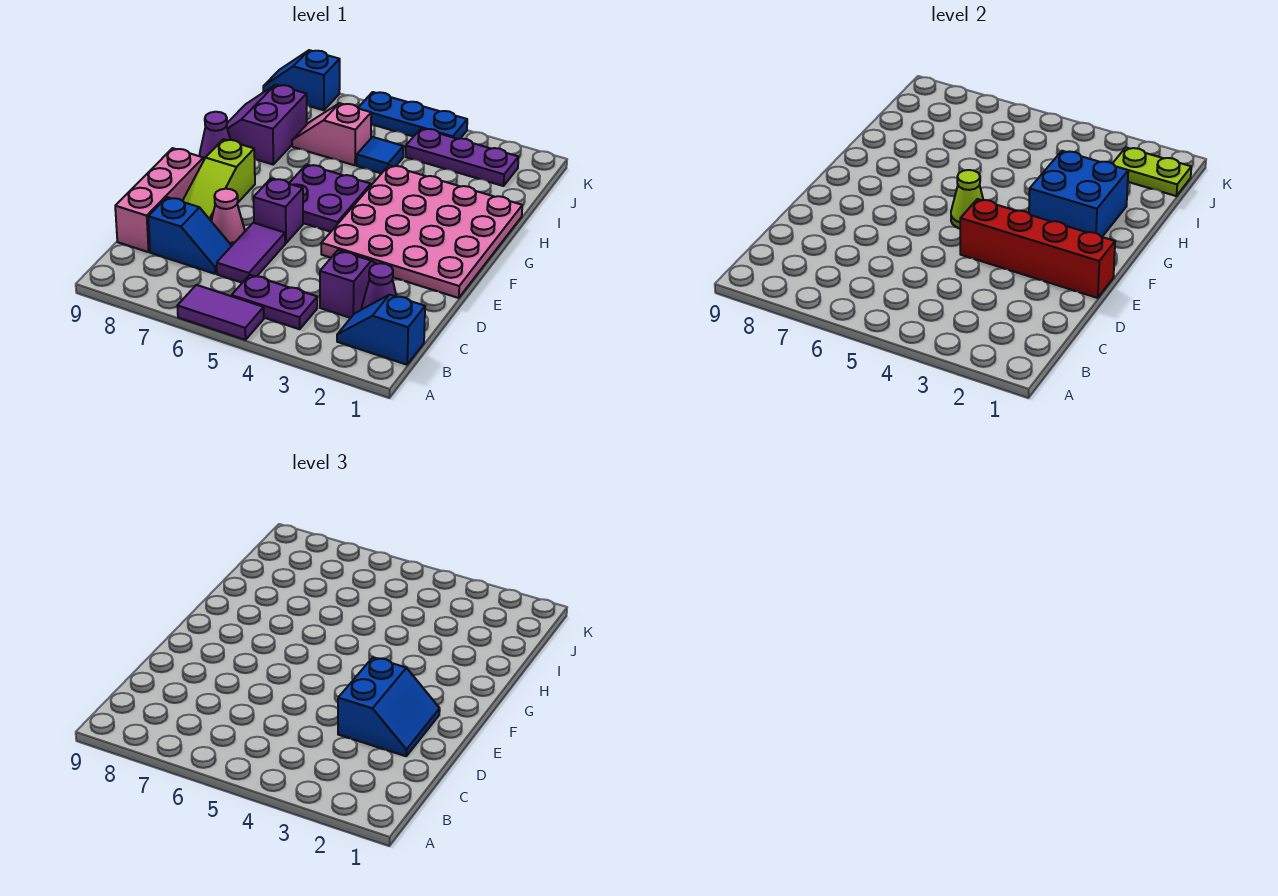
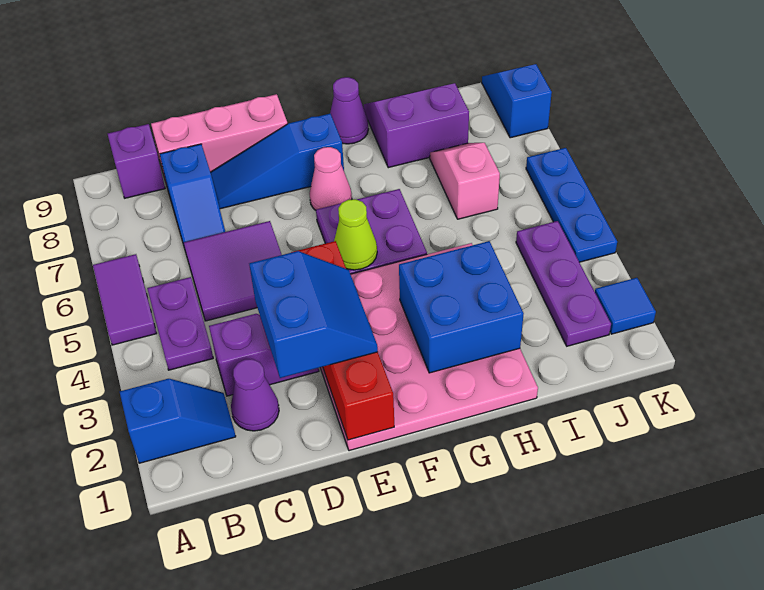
blue slope B1:B2 level 1 top 1 -> blue slope A2:B2 level 1 top A
purple tile C6:D6 level 1 -> purple tile C5:D6 level 1
blue slope D2:E3 level 3 top 3 -> blue slope D2:E3 level 3 top D
pink cone D7 level 1 -> pink cone F7 level 1
lime slope D8:F8 level 1 top F -> blue slope D8:F8 level 1 top F
purple brick E6 level 1 -> purple brick B9 level 1
blue tile I5 level 1 -> blue tile K2 level 1
lime plate J1:J2 level 2 -> none

